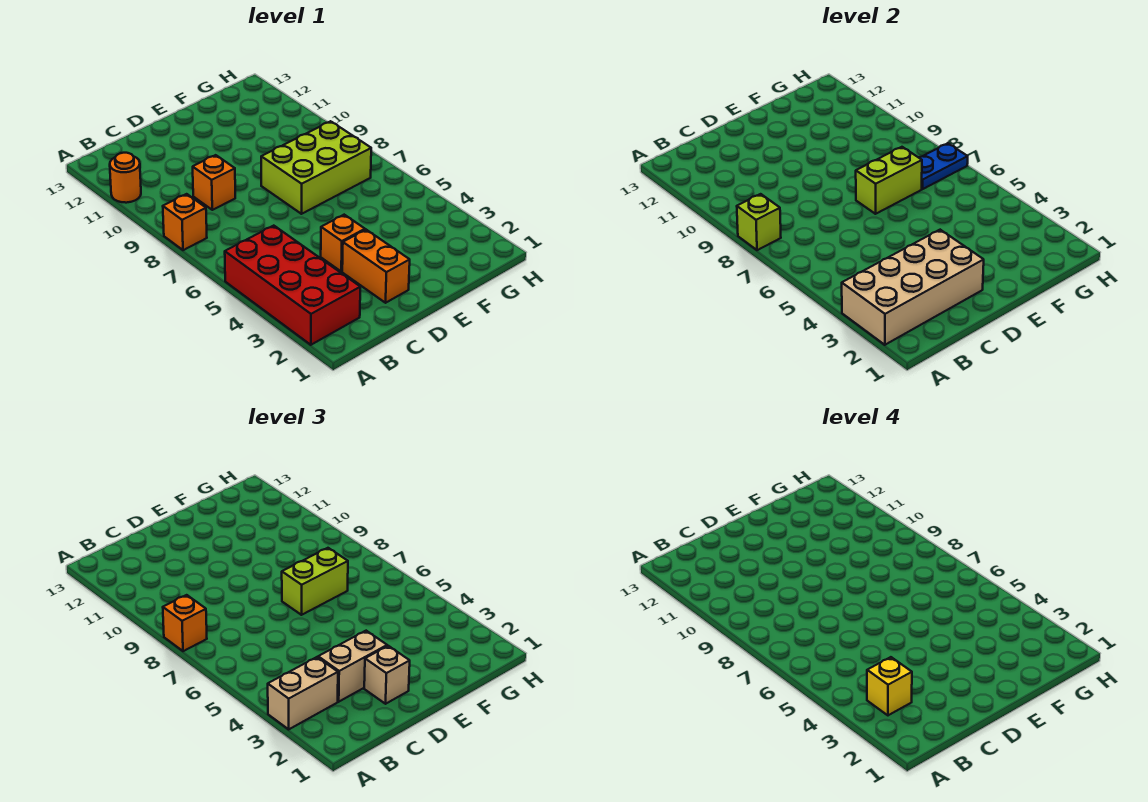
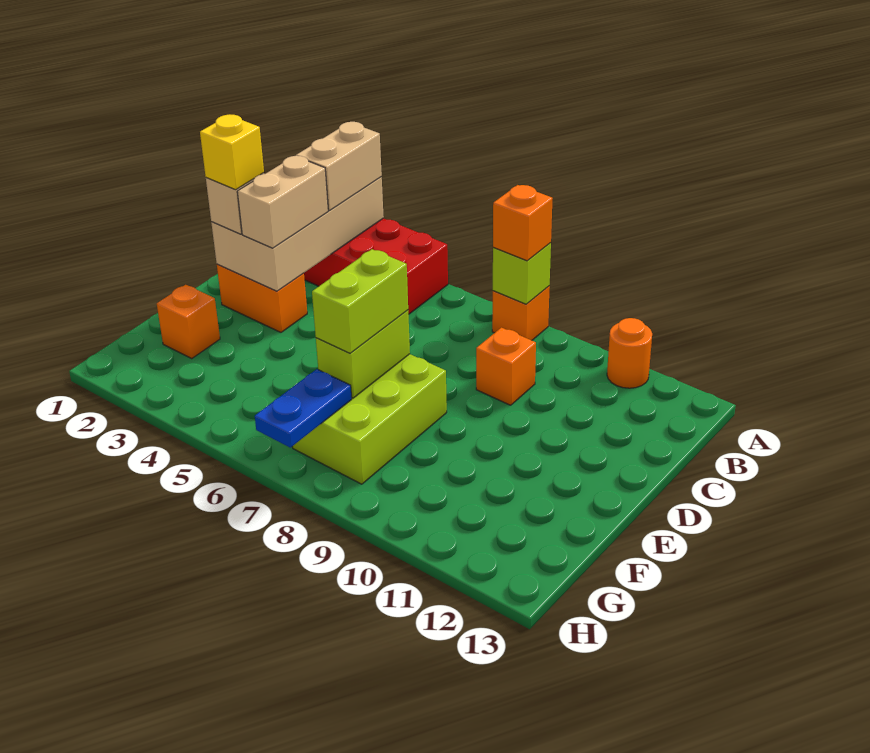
yellow brick B3 level 4 -> yellow brick D2 level 4
orange brick D4 level 1 -> orange brick F2 level 1

